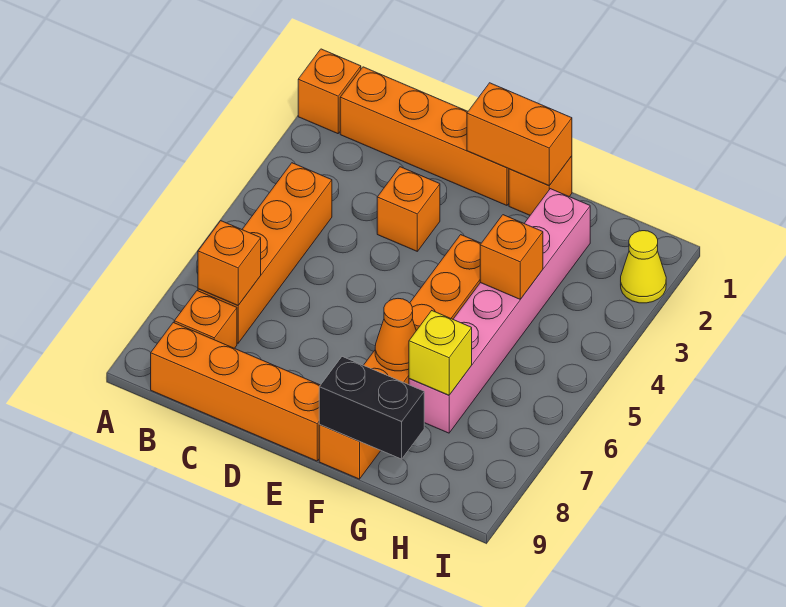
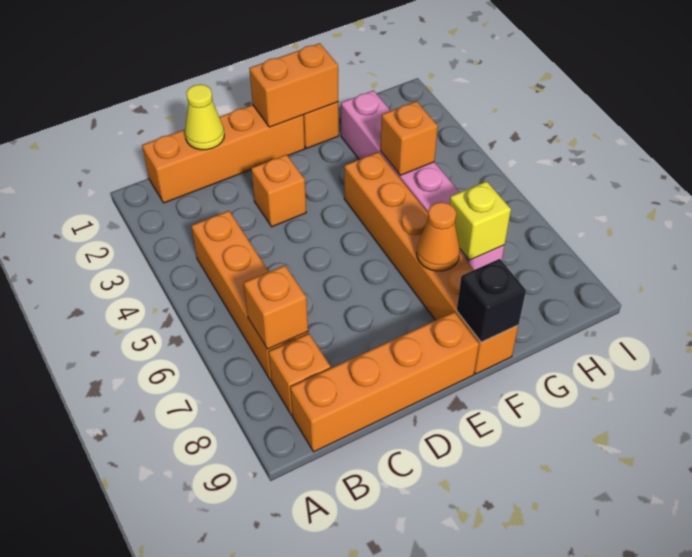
orange brick A1 level 1 -> none
black brick F9:G9 level 2 -> black brick F9 level 2
yellow cone I2 level 1 -> yellow cone C1 level 2

